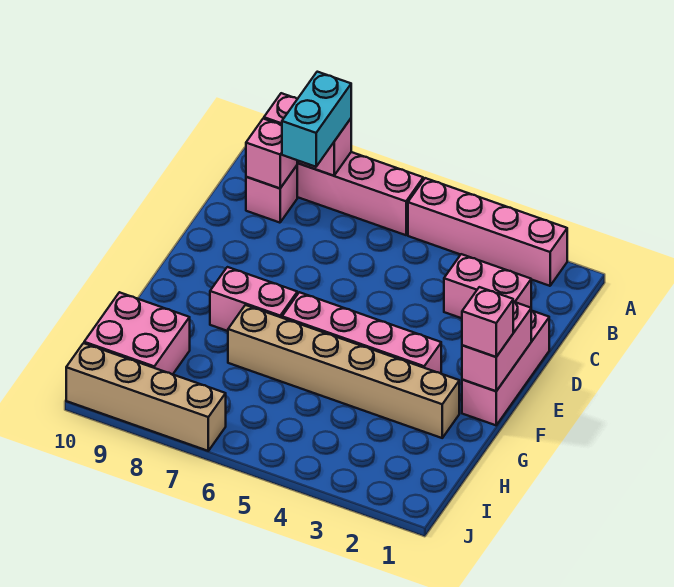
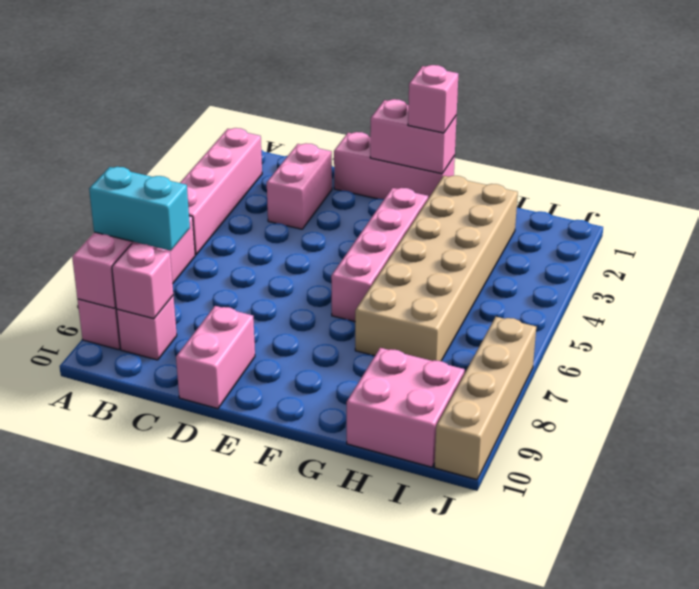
pink brick F7:F8 level 1 -> pink brick D9:D10 level 1
tan brick G2:G7 level 1 -> tan brick G2:H7 level 1

